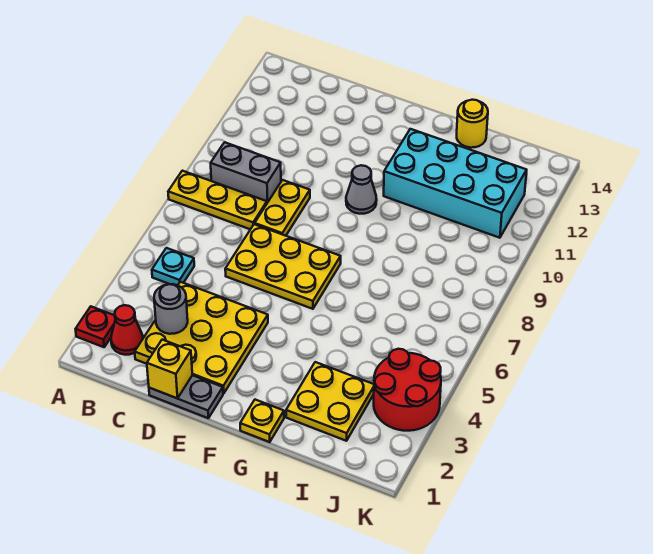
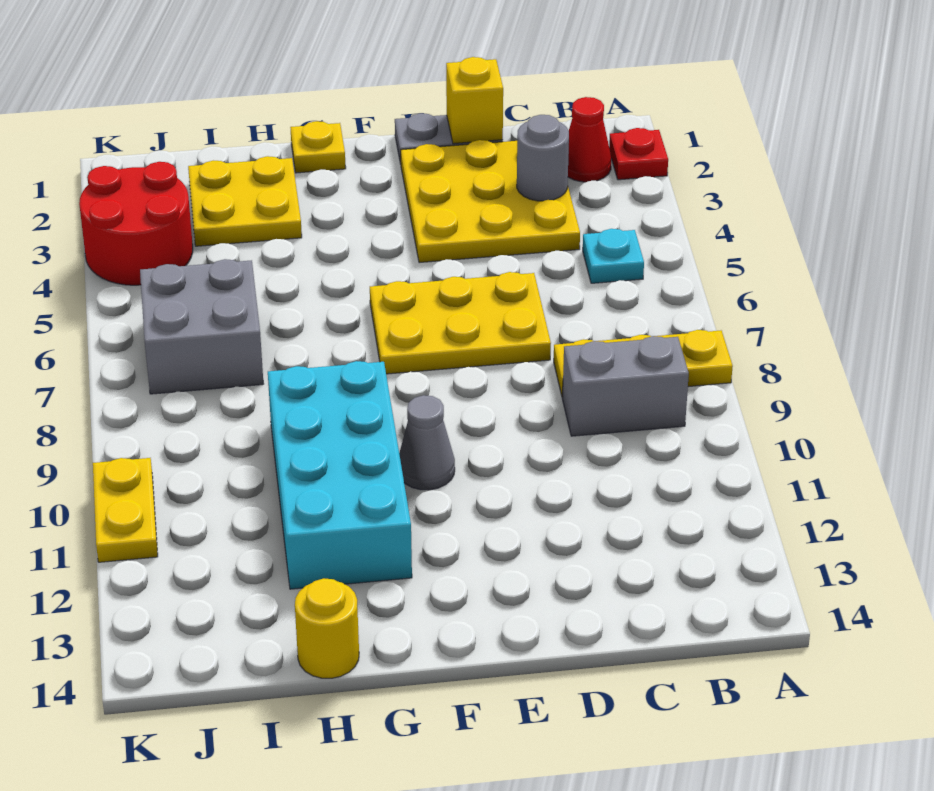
yellow plate D8:D9 level 1 -> yellow plate K10:K11 level 1
cyan brick G11:J12 level 1 -> cyan brick G9:H12 level 1
none -> grey brick I6:J7 level 1

